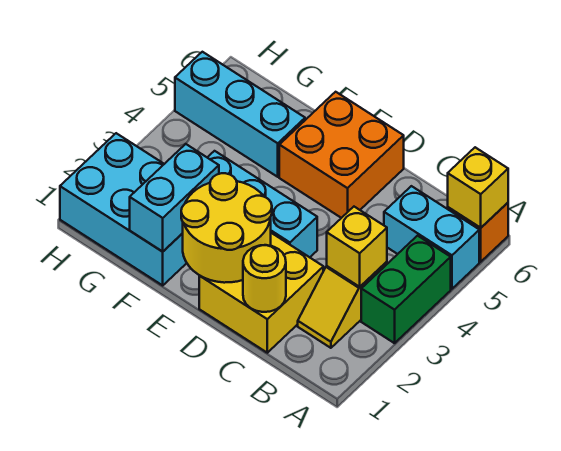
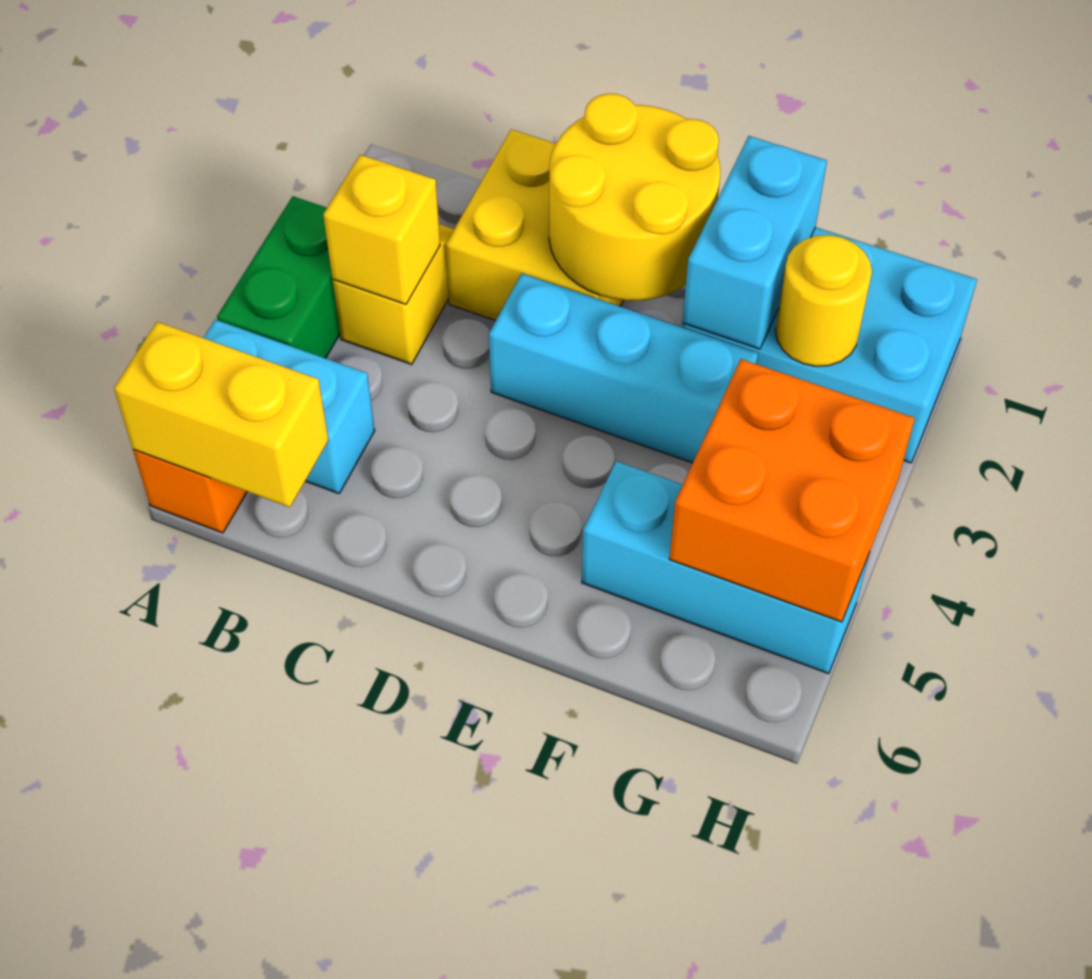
yellow brick A6 level 2 -> yellow brick A6:B6 level 2
yellow round brick C1 level 2 -> yellow round brick G2 level 2
orange brick D5:E6 level 1 -> orange brick G4:H5 level 2

